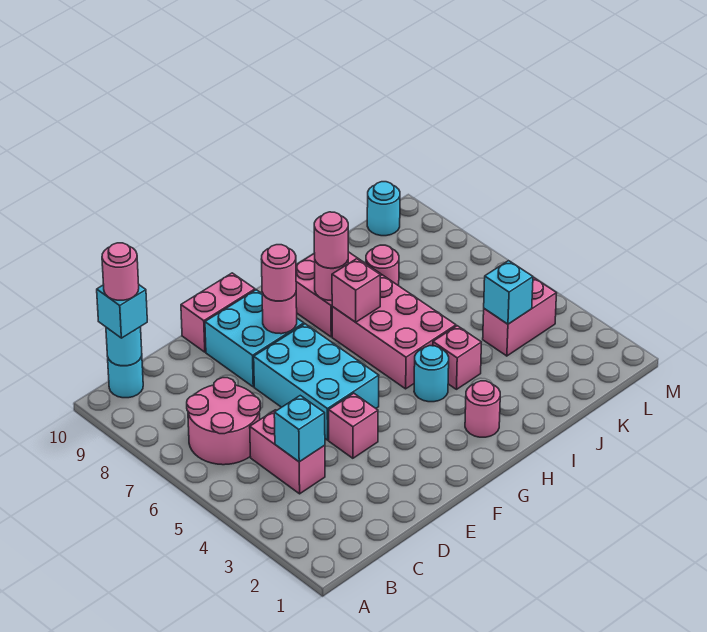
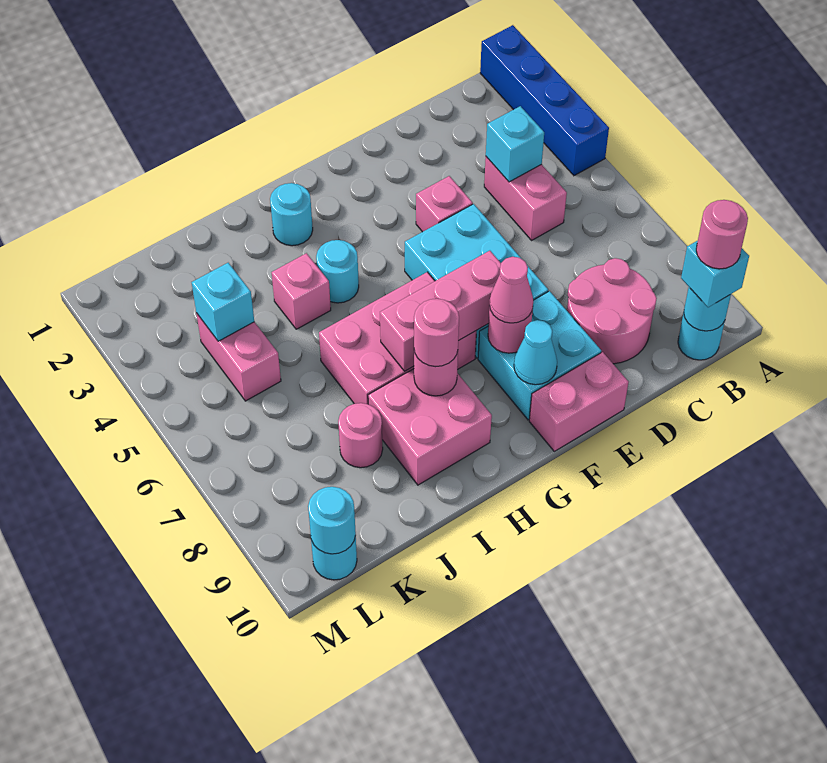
none -> blue brick A1:A4 level 1
pink round brick B6:C7 level 1 -> pink round brick C8:D9 level 1
pink round brick F8 level 3 -> pink cone F8 level 3
none -> cyan cone F9 level 2
pink round brick H2 level 1 -> cyan round brick H2 level 1
pink brick H5:I7 level 1 -> pink brick G6:I7 level 1
pink brick H7 level 2 -> pink brick F7:H7 level 2
pink brick K4:L4 level 1 -> pink brick K4:K5 level 1
none -> cyan round brick L10 level 2

